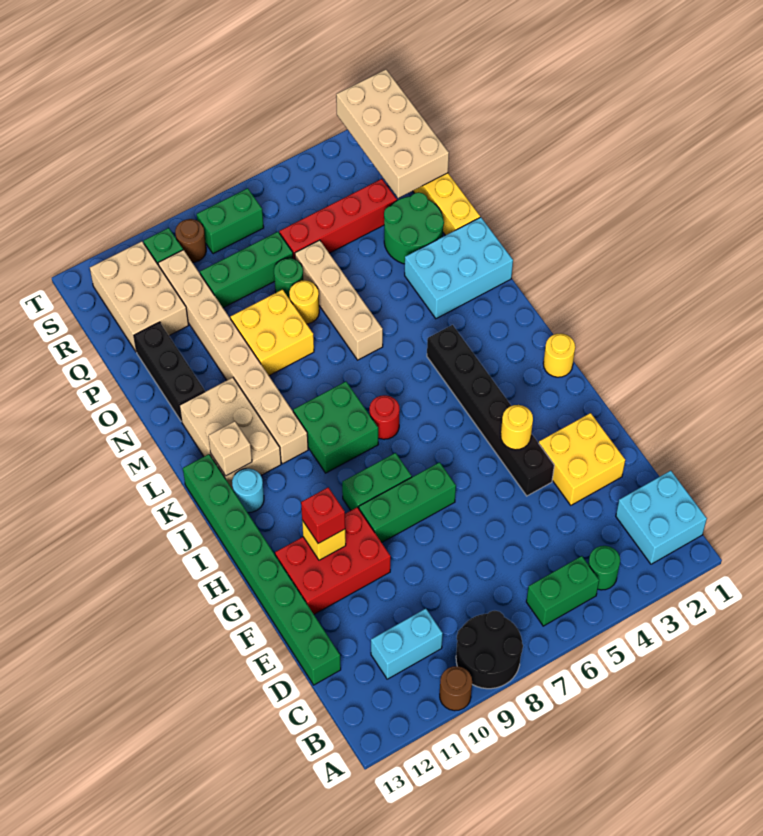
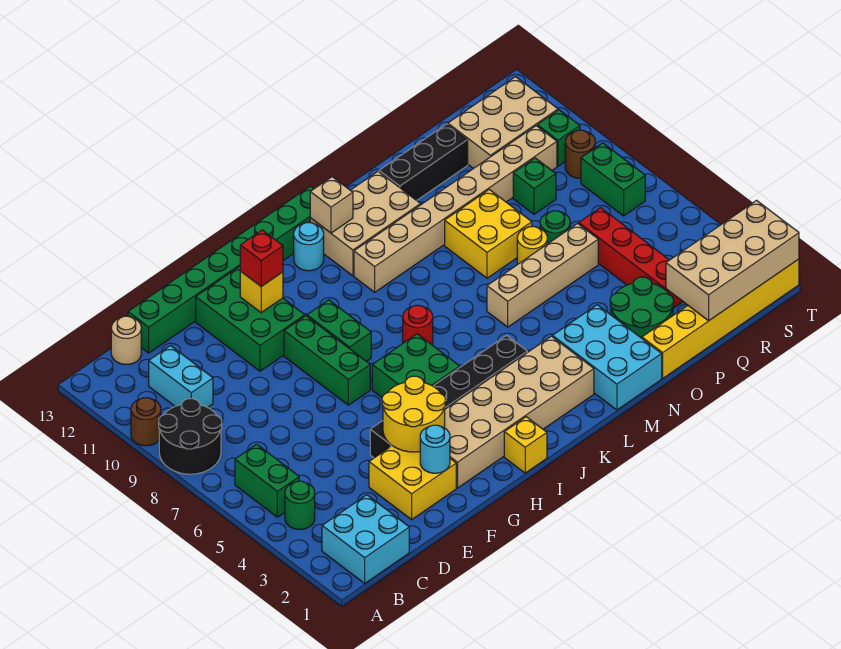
none -> tan round brick C13 level 1
none -> cyan round brick F2 level 2
red brick F10:G12 level 1 -> green brick F10:G12 level 1
none -> tan brick G2:L3 level 1
yellow round brick G4 level 2 -> yellow round brick F3:G4 level 2
yellow round brick I1 level 1 -> yellow brick I1 level 1
green brick J8:K9 level 1 -> green brick H5:I6 level 1
green brick Q7:Q9 level 1 -> green brick Q9 level 1

